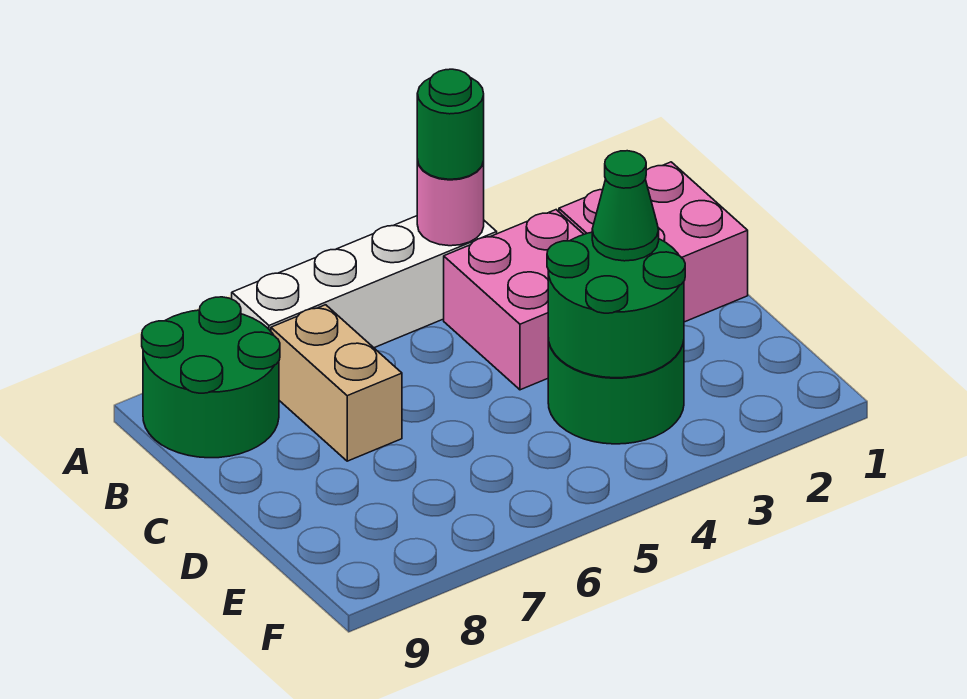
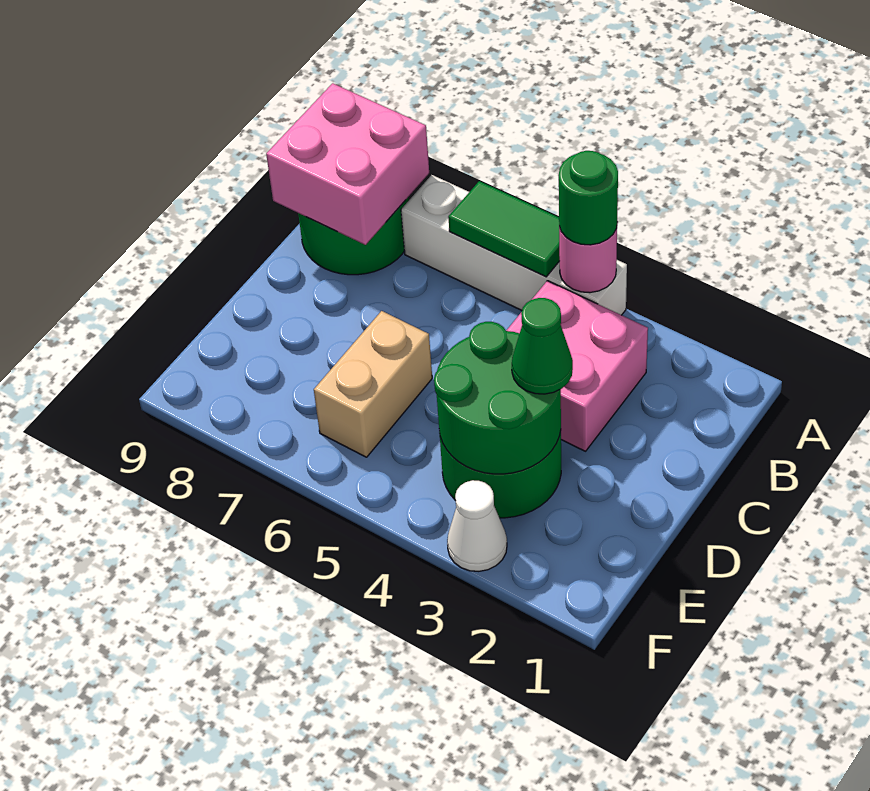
none -> green tile A5:A6 level 2
pink brick B1:C2 level 1 -> pink brick A8:B9 level 2
tan brick B7:C7 level 1 -> tan brick D6:E6 level 1
none -> white cone F3 level 1

